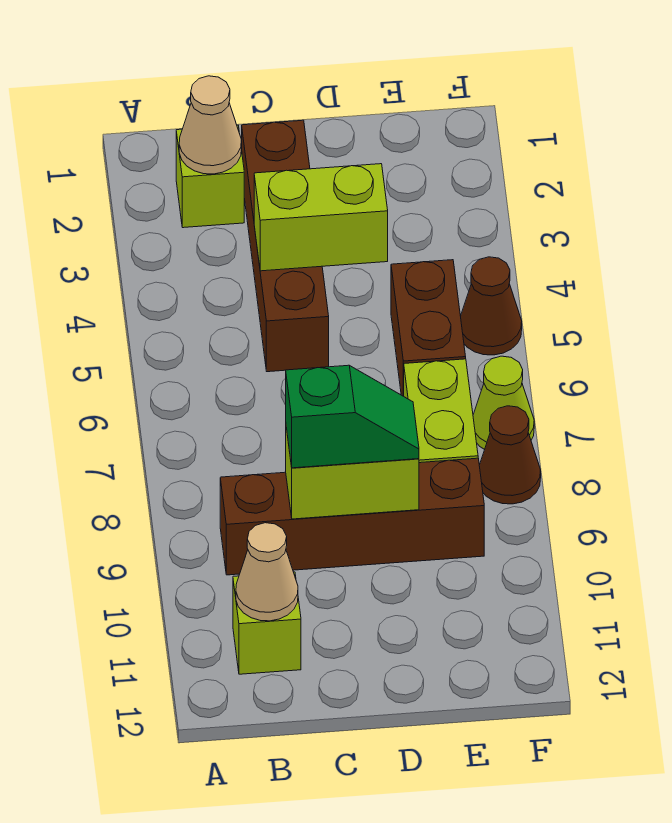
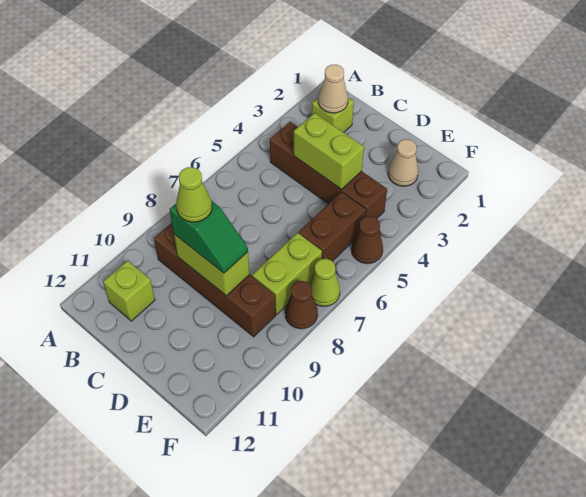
tan cone B11 level 2 -> tan cone E2 level 1
brown brick C2:C5 level 1 -> brown brick B4:E4 level 1
none -> lime cone C9 level 4

